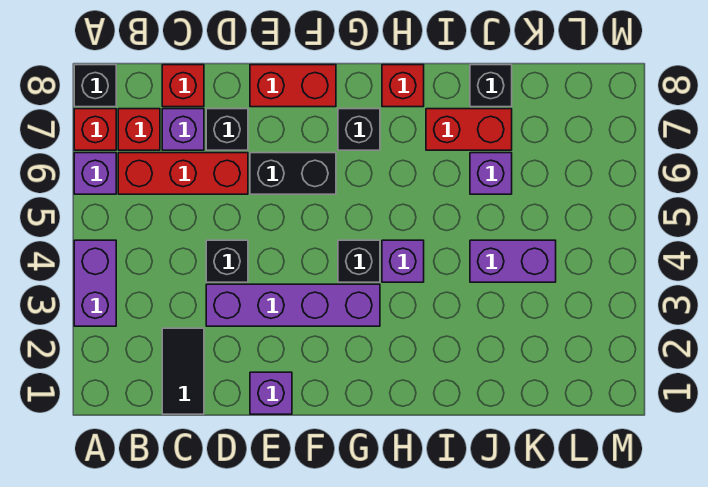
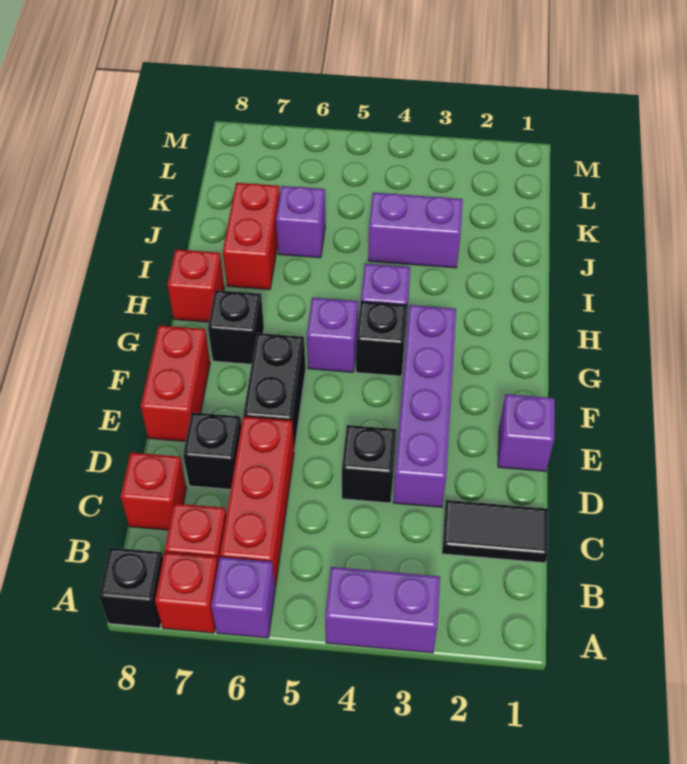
purple brick C7 level 1 -> purple brick G5 level 1
purple brick J4:K4 level 1 -> purple brick J3:J4 level 1
black brick J8 level 1 -> none

